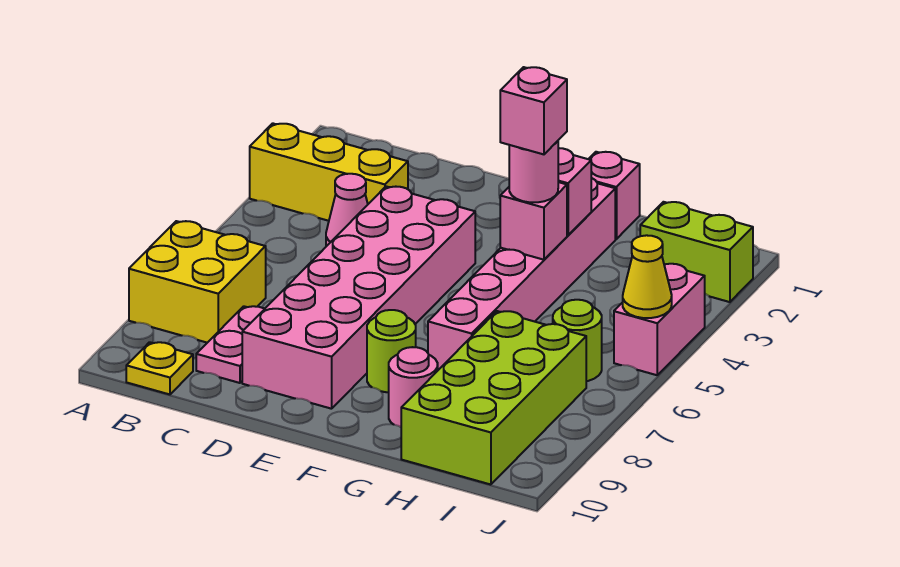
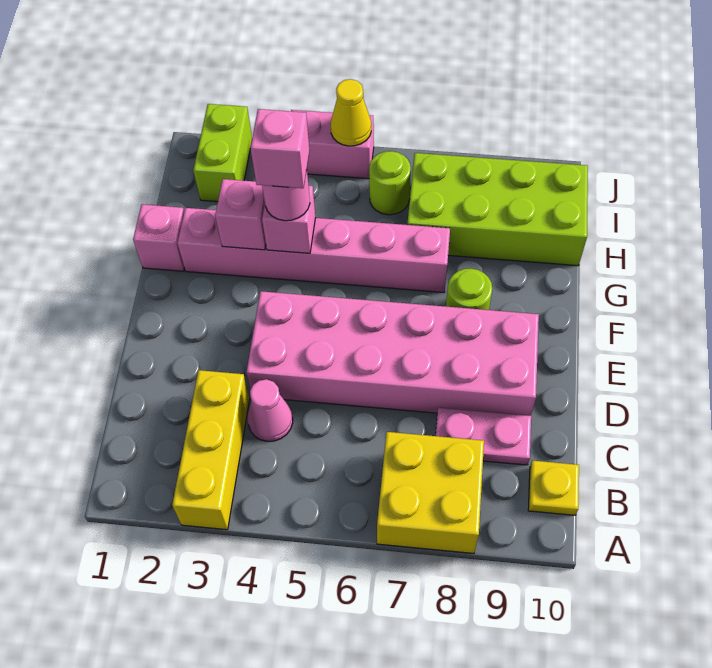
pink round brick G9 level 1 -> none

